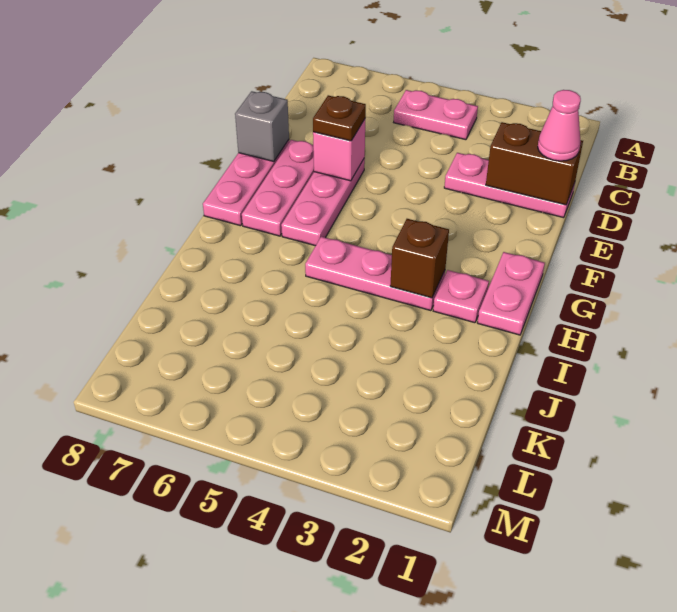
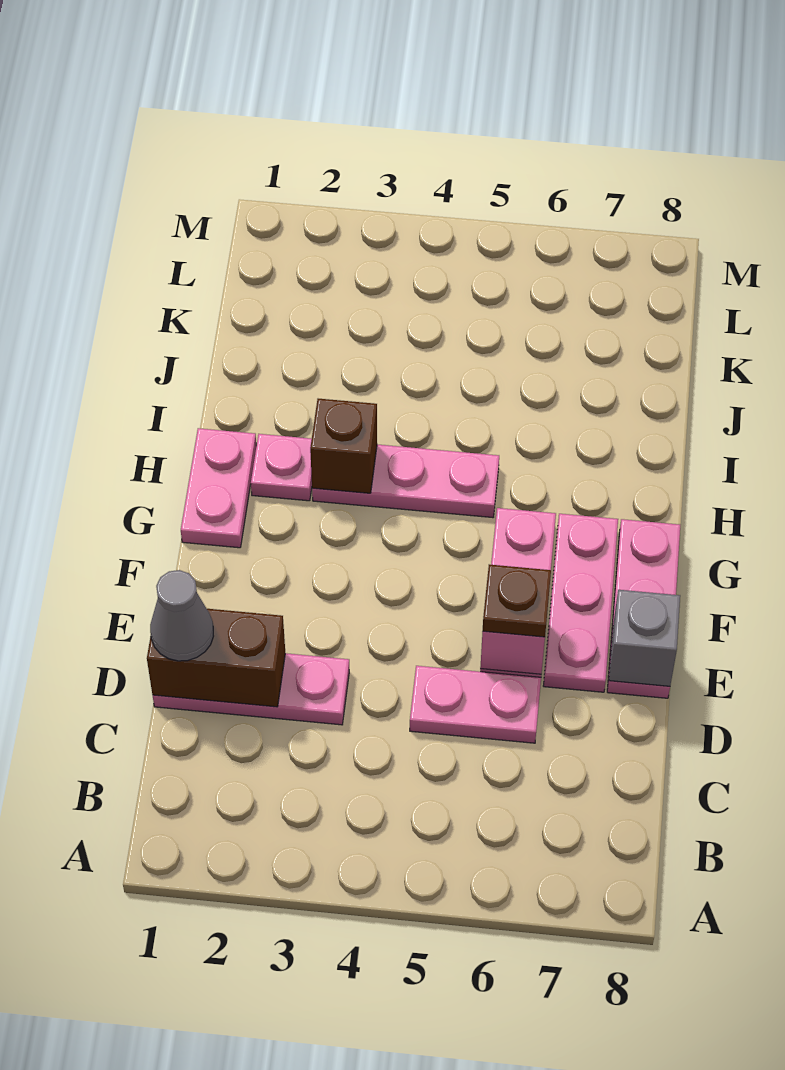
pink plate B4:B5 level 1 -> pink plate D5:D6 level 1
pink cone D1 level 3 -> grey cone D1 level 3

